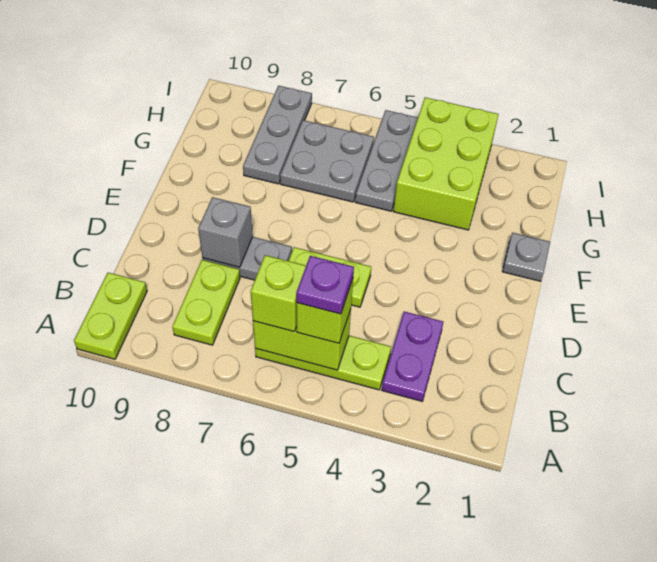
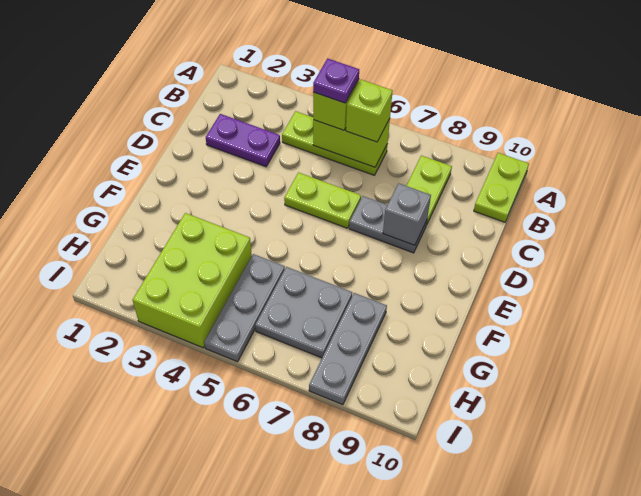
purple plate B3:C3 level 1 -> purple plate C2:C3 level 1
grey plate F1 level 1 -> none

